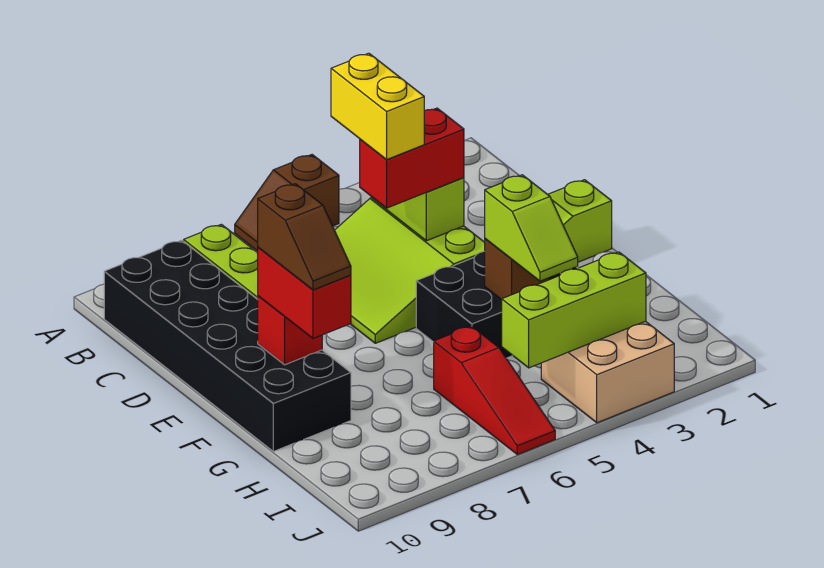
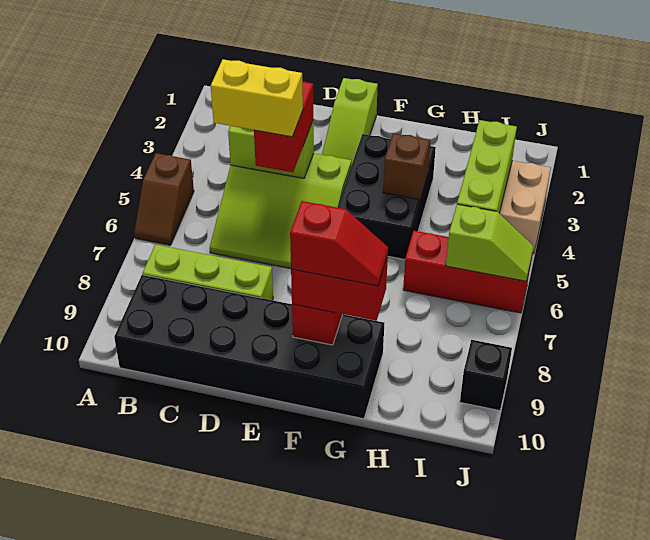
brown slope F9:G9 level 4 top F -> red slope F9:G9 level 4 top F
lime slope G4:H4 level 3 top G -> lime slope I6:J6 level 2 top I
red slope H6:J6 level 1 top H -> red brick H6:J6 level 1
none -> black brick J9 level 1

